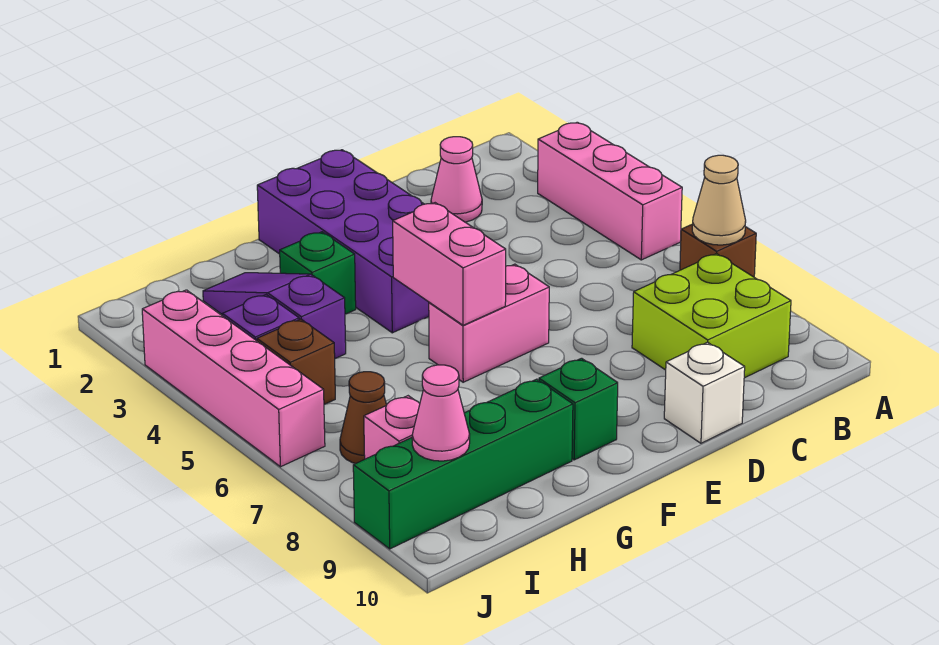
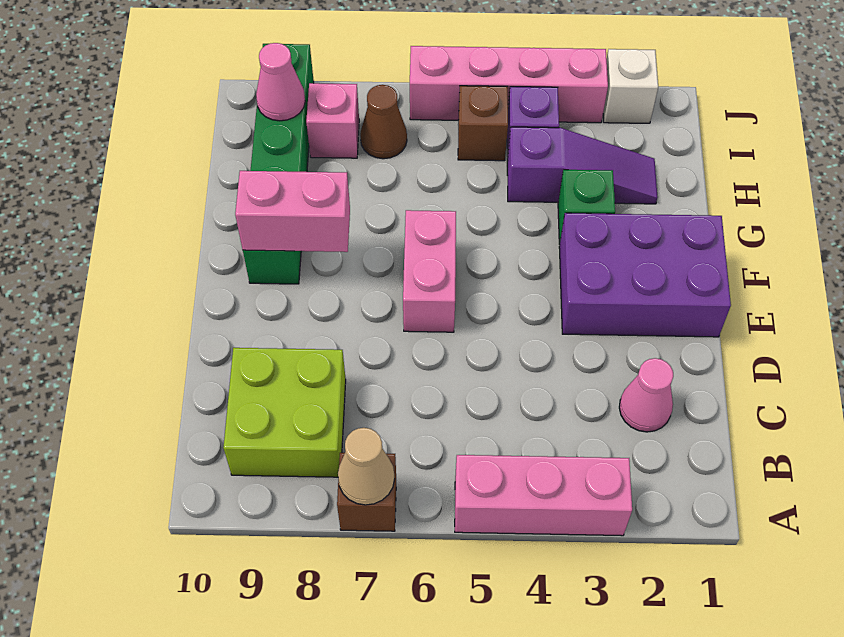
white brick D10 level 1 -> white brick J2 level 1
purple brick E1:F4 level 1 -> purple brick E1:F3 level 1
pink brick F5:F6 level 2 -> pink brick F8:F9 level 2

